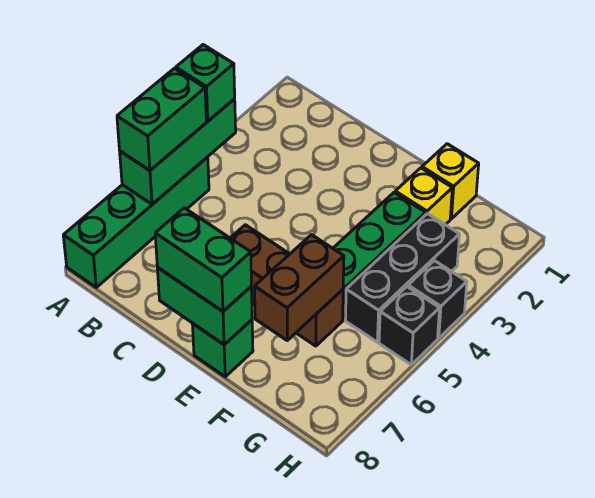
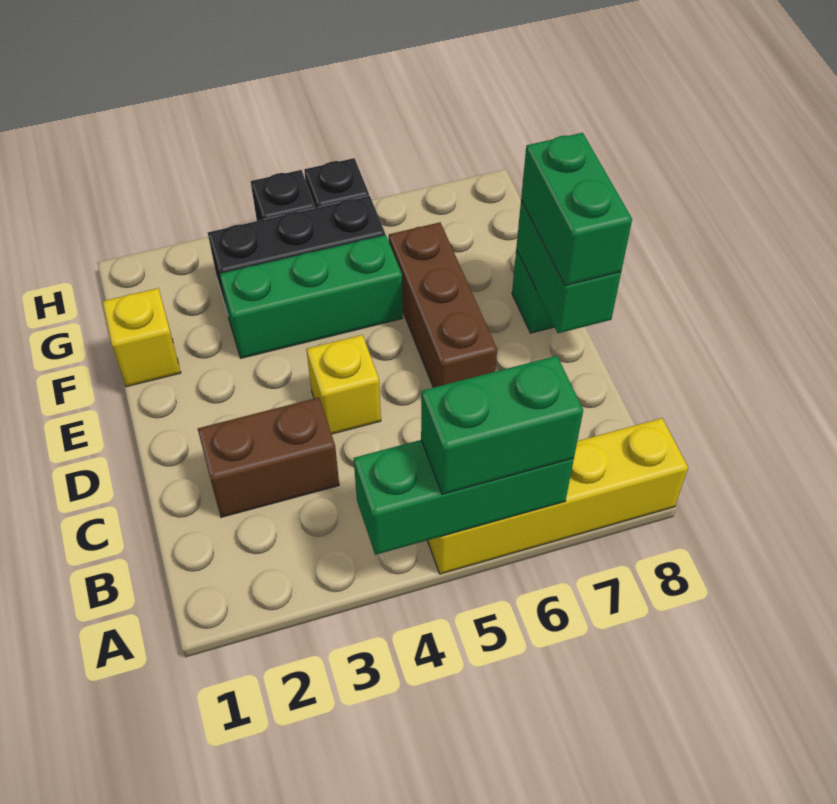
green brick A4 level 3 -> none
green brick A5:A8 level 1 -> yellow brick A5:A8 level 1
yellow brick F2 level 1 -> yellow brick D4 level 1
brown brick F6:F7 level 2 -> brown brick C2:C3 level 1

